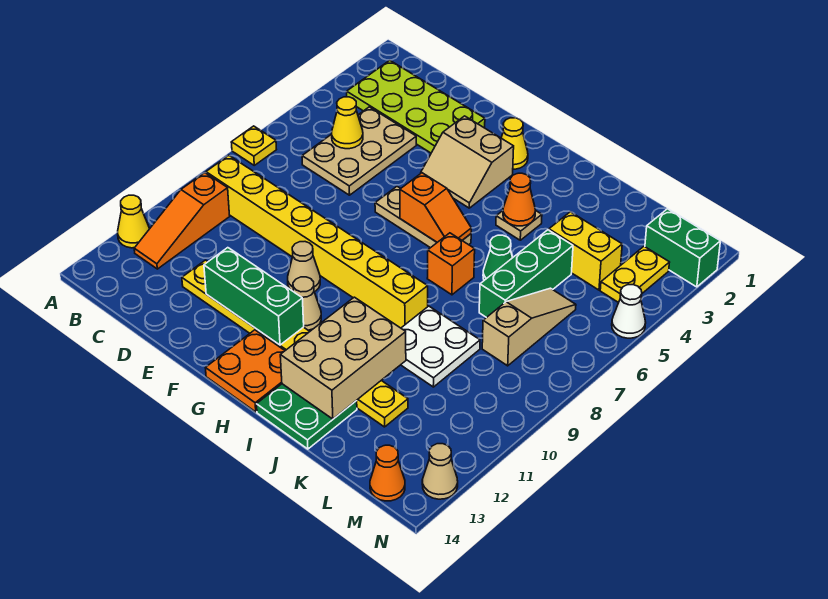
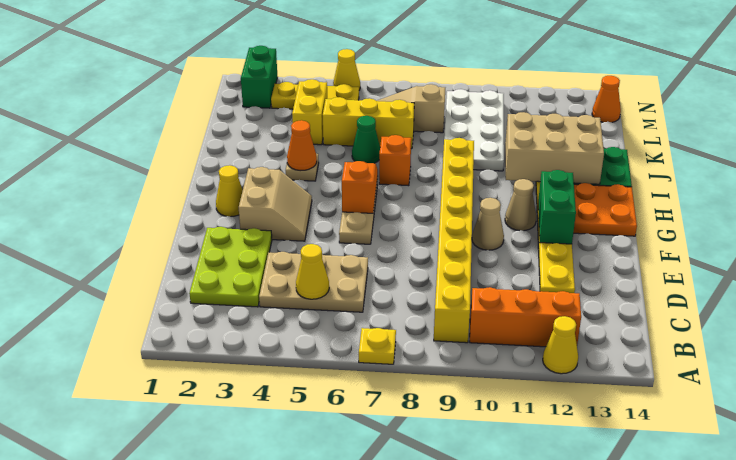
lime plate B2:E3 level 1 -> lime plate C2:E3 level 1
orange slope B10:B12 level 1 top 10 -> orange brick B10:B12 level 1
green brick E12:G12 level 2 -> green brick F12:G12 level 2
white plate J9:K10 level 1 -> white plate J9:M10 level 1
green brick K5:K7 level 1 -> yellow brick K5:K7 level 1
yellow plate M3:M4 level 1 -> yellow plate M3:M5 level 1
white cone N5 level 1 -> yellow cone N5 level 1
tan cone N13 level 1 -> none

